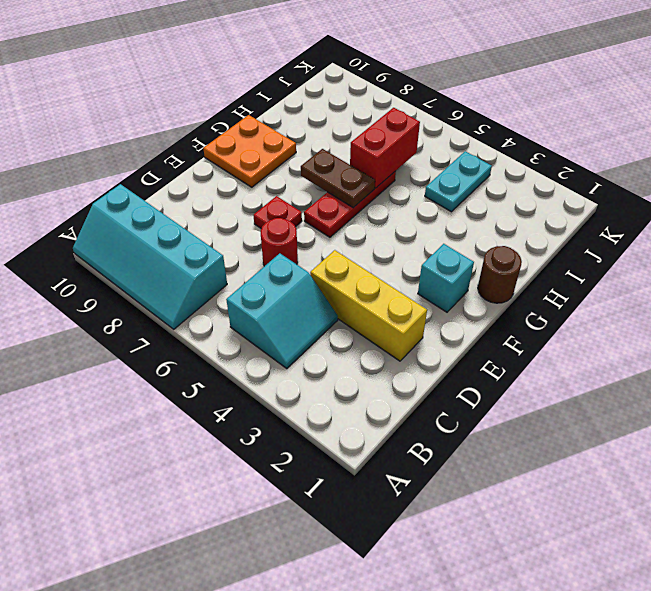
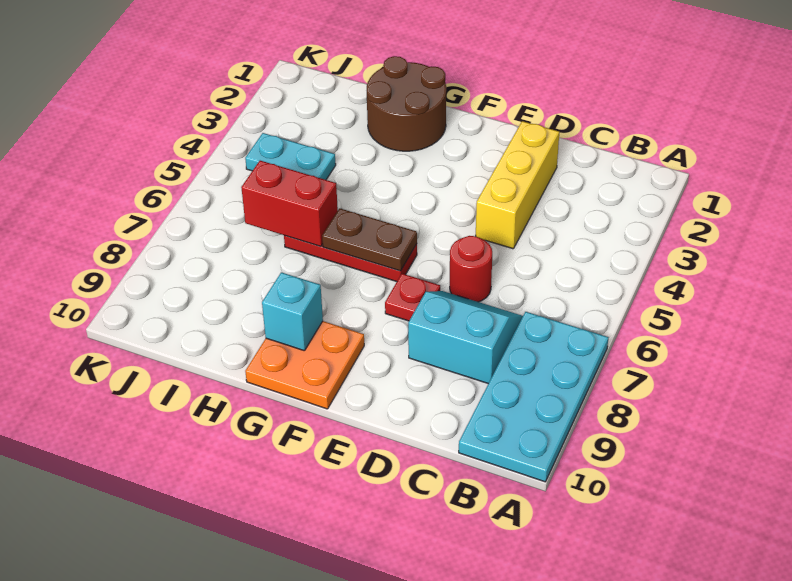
cyan slope A7:B10 level 1 top B -> cyan plate A7:B10 level 1
cyan slope B4:C5 level 1 top 5 -> cyan slope C7:D8 level 1 top 8
cyan brick F2 level 1 -> cyan brick G9 level 2
brown round brick G1 level 1 -> brown round brick G1:H2 level 1
brown plate G6:G7 level 2 -> brown plate F6:G6 level 2

